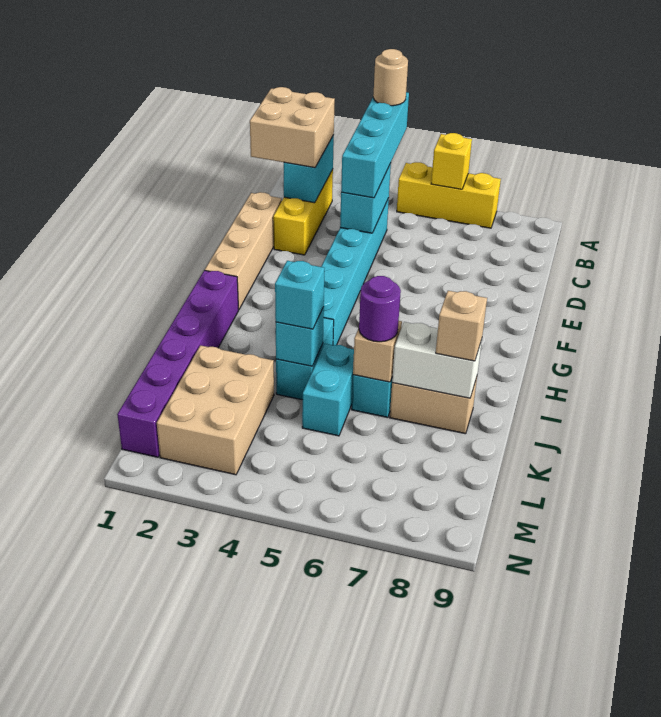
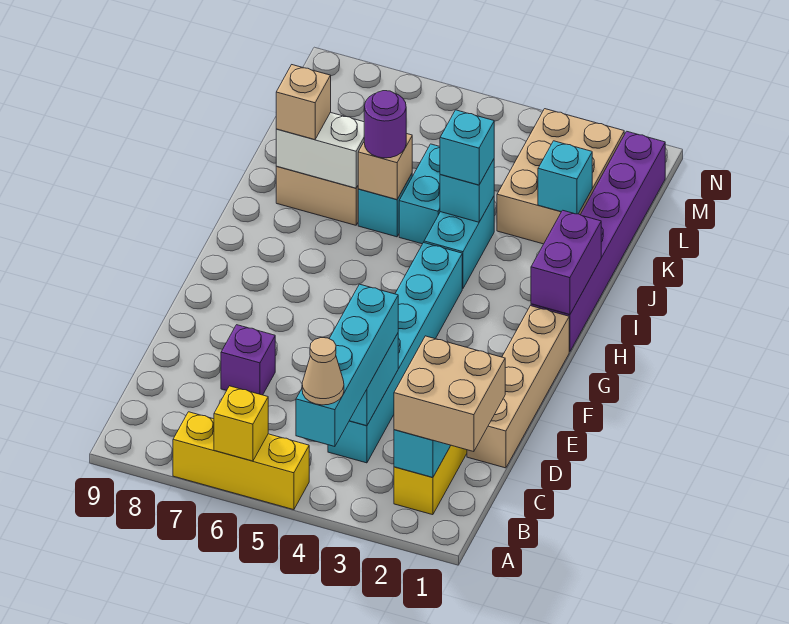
tan round brick A4 level 4 -> tan cone A4 level 4
none -> purple brick D7 level 1
none -> purple brick H1:I1 level 2
none -> cyan brick K2 level 2

